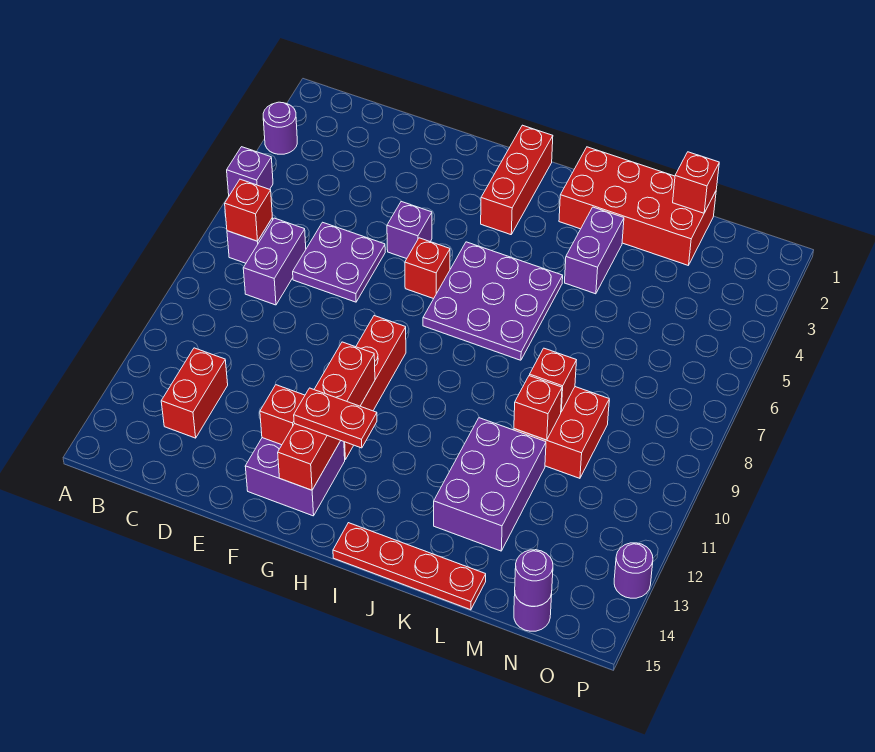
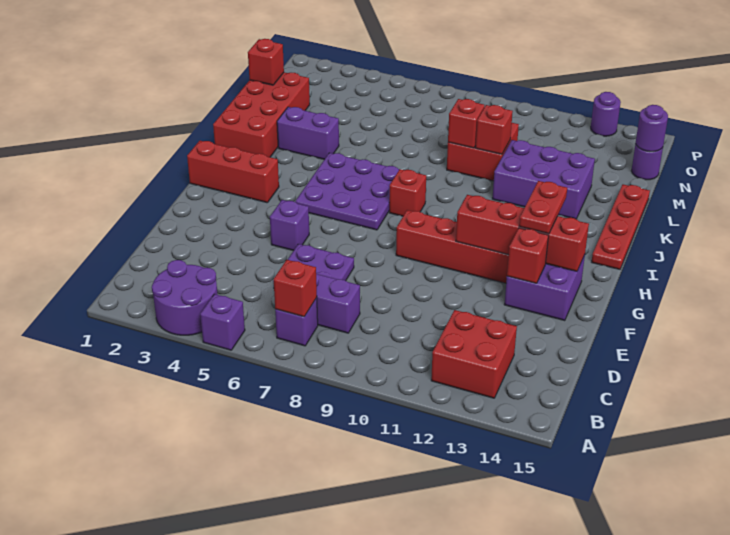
purple round brick A3 level 1 -> purple round brick A3:B4 level 1
red brick C12:C13 level 1 -> red brick B12:C13 level 1
red brick G6 level 1 -> red brick I8 level 1

